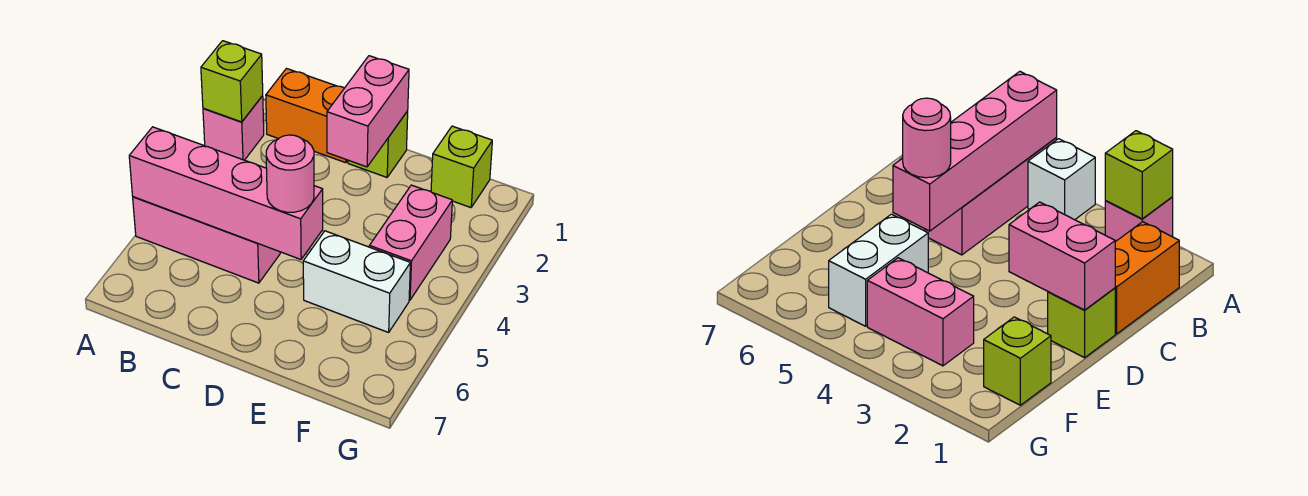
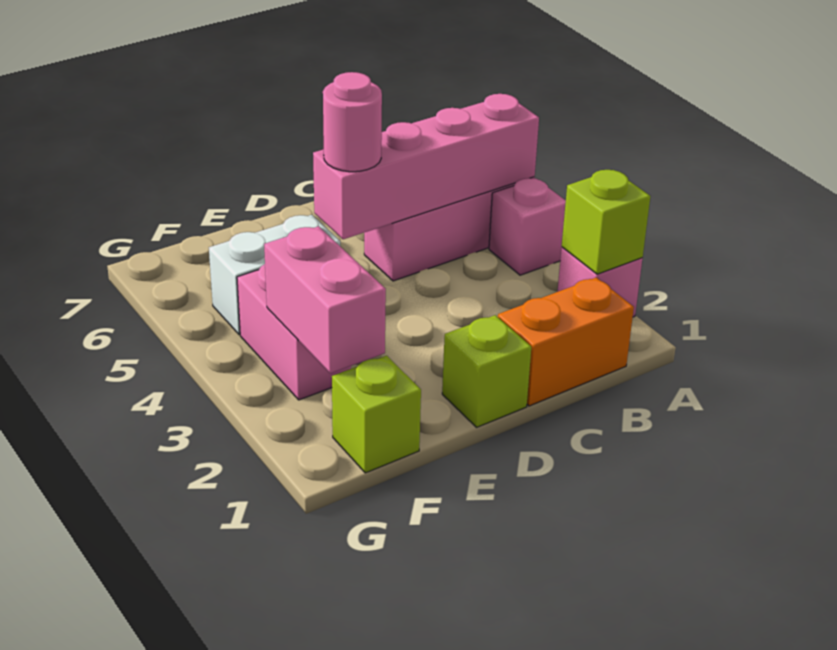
white brick A4 level 1 -> pink brick A4 level 1
pink brick D1:D2 level 2 -> pink brick F2:F3 level 2

